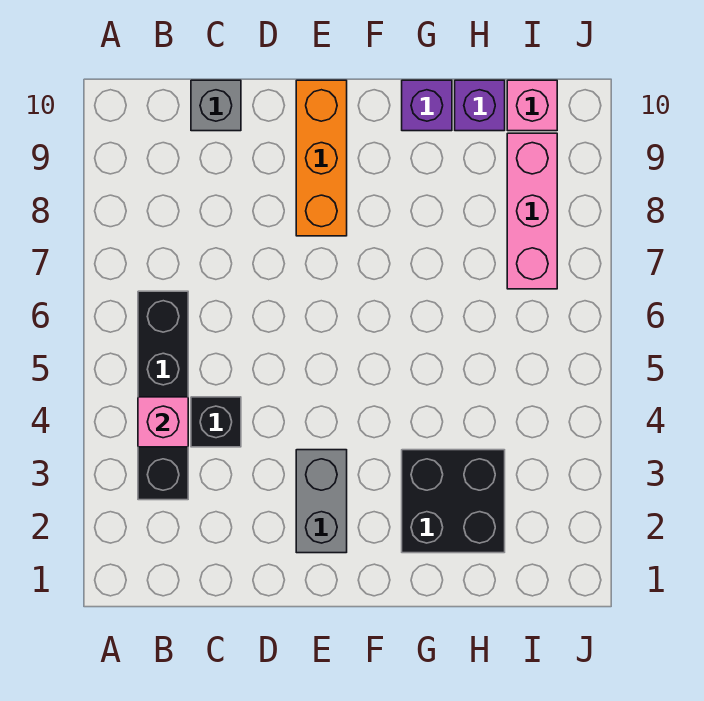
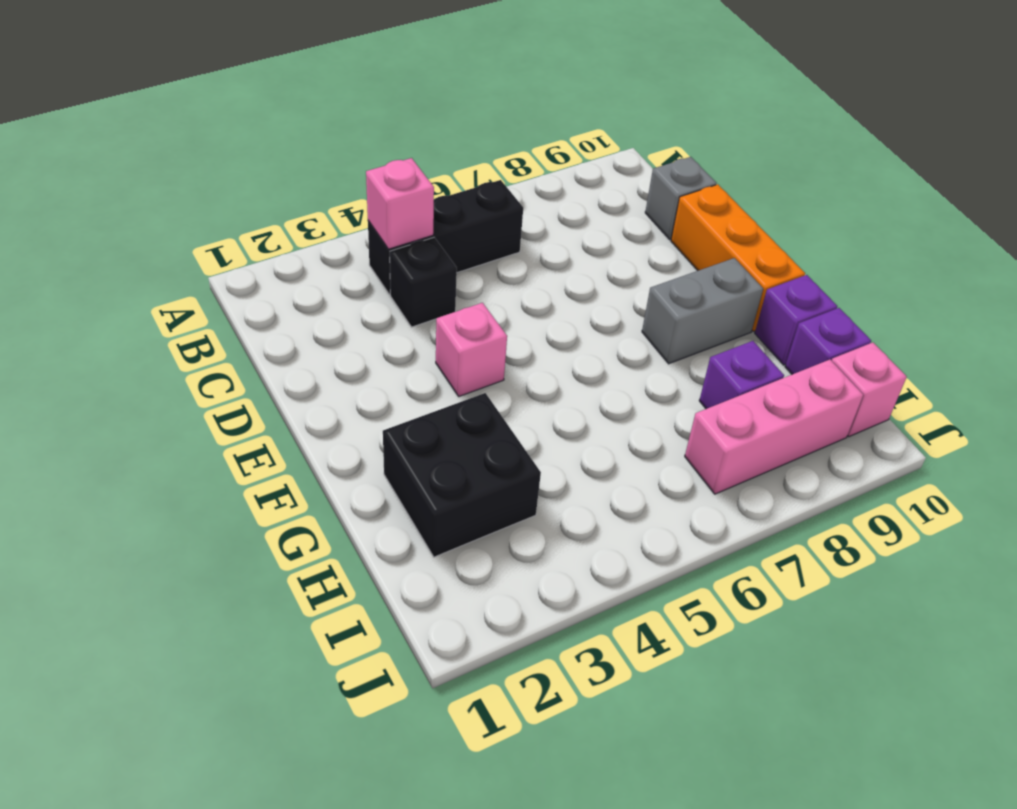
black brick B3:B6 level 1 -> black brick B4:B6 level 1
grey brick E2:E3 level 1 -> grey brick F8:F9 level 1
none -> pink brick E4 level 1
orange brick E8:E10 level 1 -> orange brick D10:F10 level 1
none -> purple brick H8 level 1

